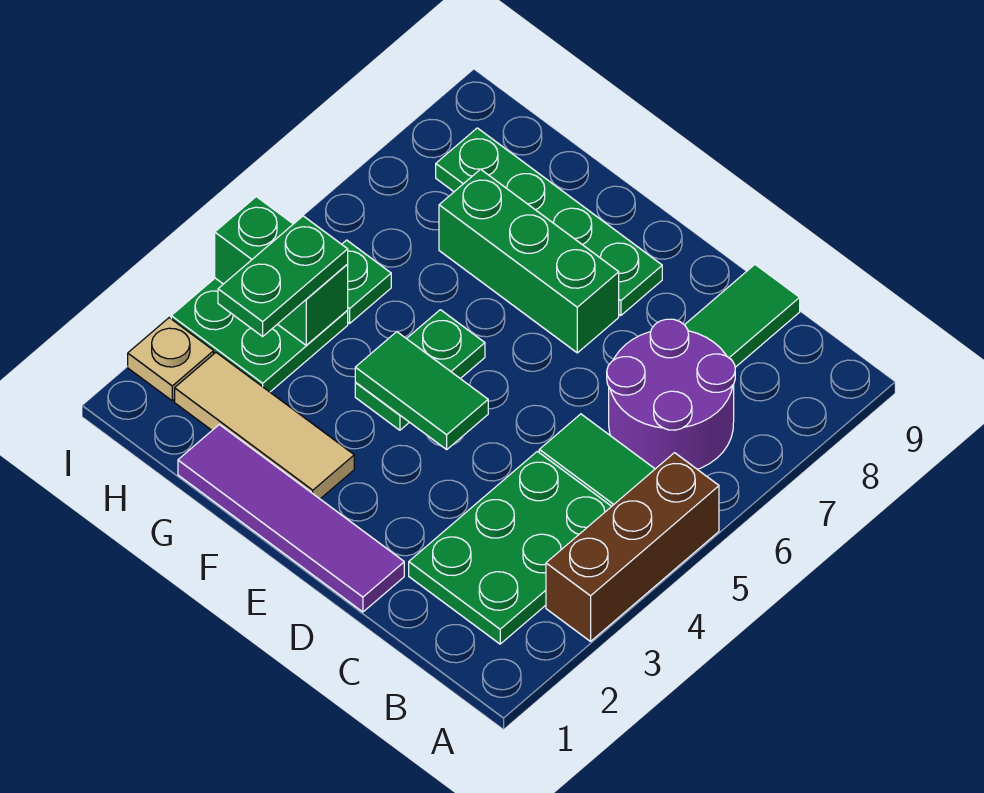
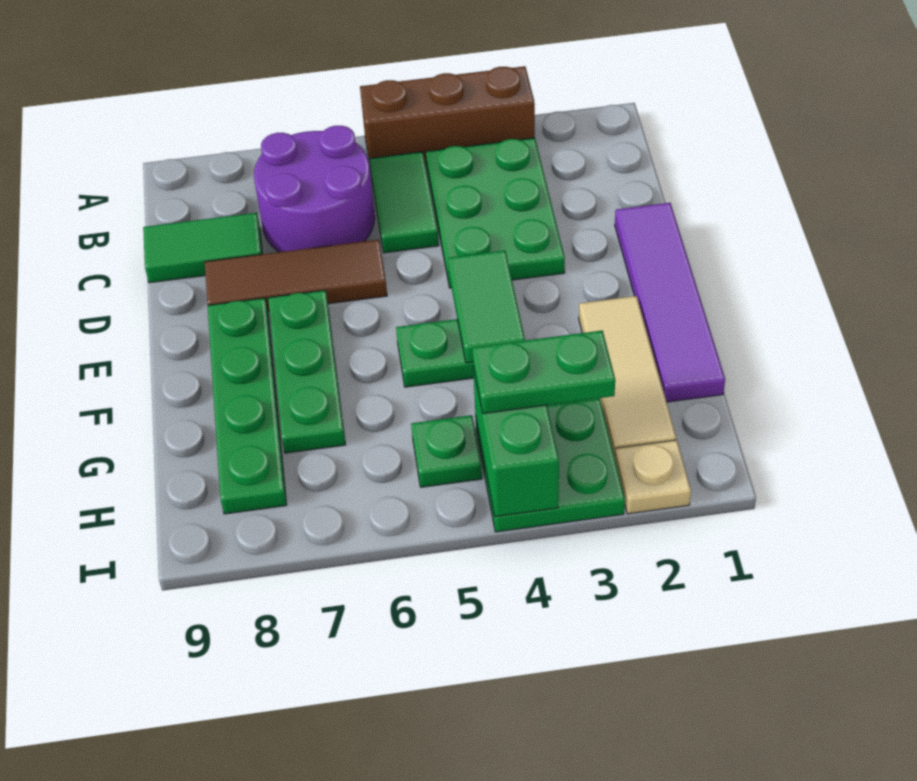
green plate B2:C4 level 1 -> green plate B3:D4 level 1
none -> brown tile D6:D8 level 1
green brick E7:G7 level 1 -> green plate E7:G7 level 1

